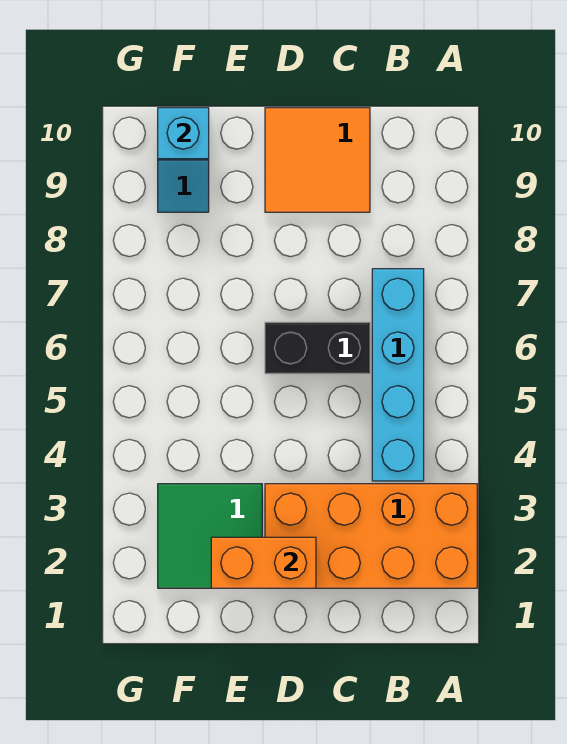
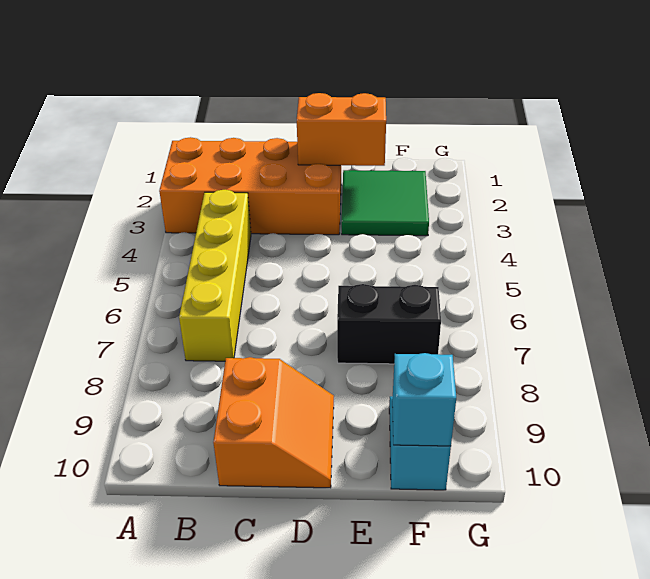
cyan brick B4:B7 level 1 -> yellow brick B4:B7 level 1
black brick C6:D6 level 1 -> black brick E7:F7 level 1
orange tile C9:D10 level 1 -> orange slope C9:D10 level 1 top C

